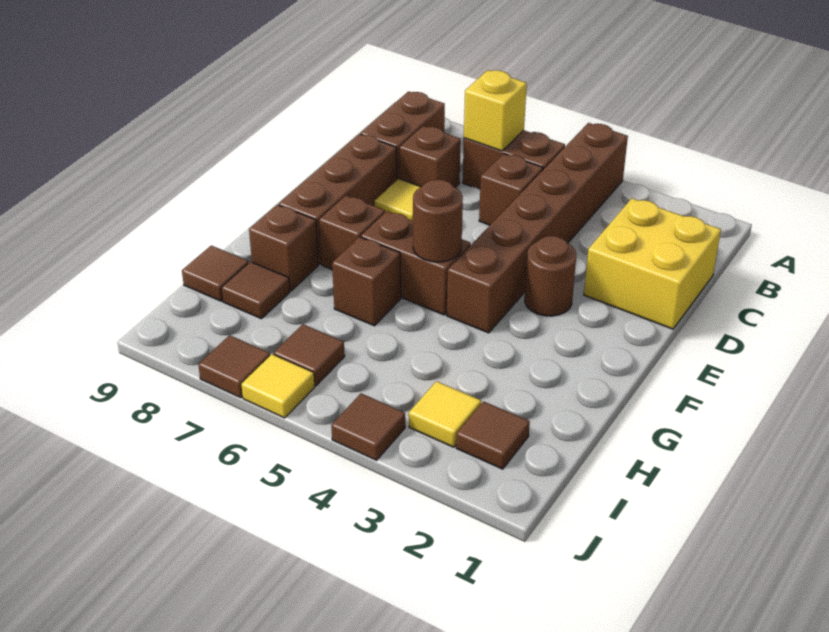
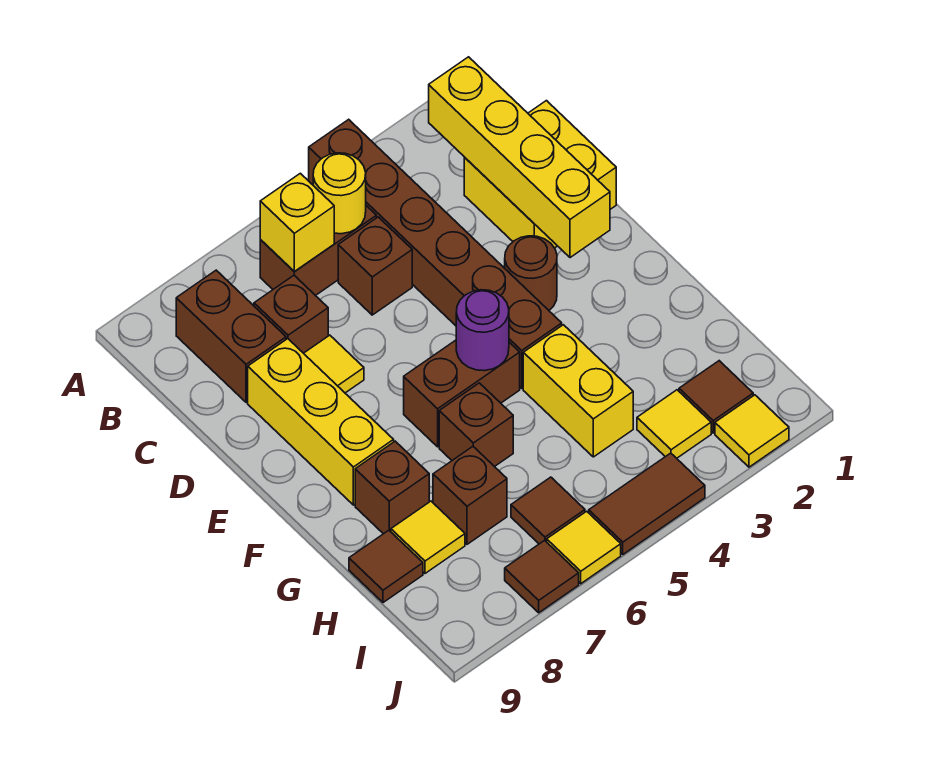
none -> yellow brick B2:E2 level 2
none -> yellow round brick B5 level 2
brown brick D8:F8 level 1 -> yellow brick D8:F8 level 1
brown round brick F5 level 2 -> purple round brick F5 level 2
brown brick F7 level 1 -> brown brick H7 level 1
none -> yellow brick G4:H4 level 1
brown tile H8 level 1 -> yellow tile H8 level 1
none -> yellow tile J2 level 1
brown tile J4 level 1 -> brown tile J4:J5 level 1

